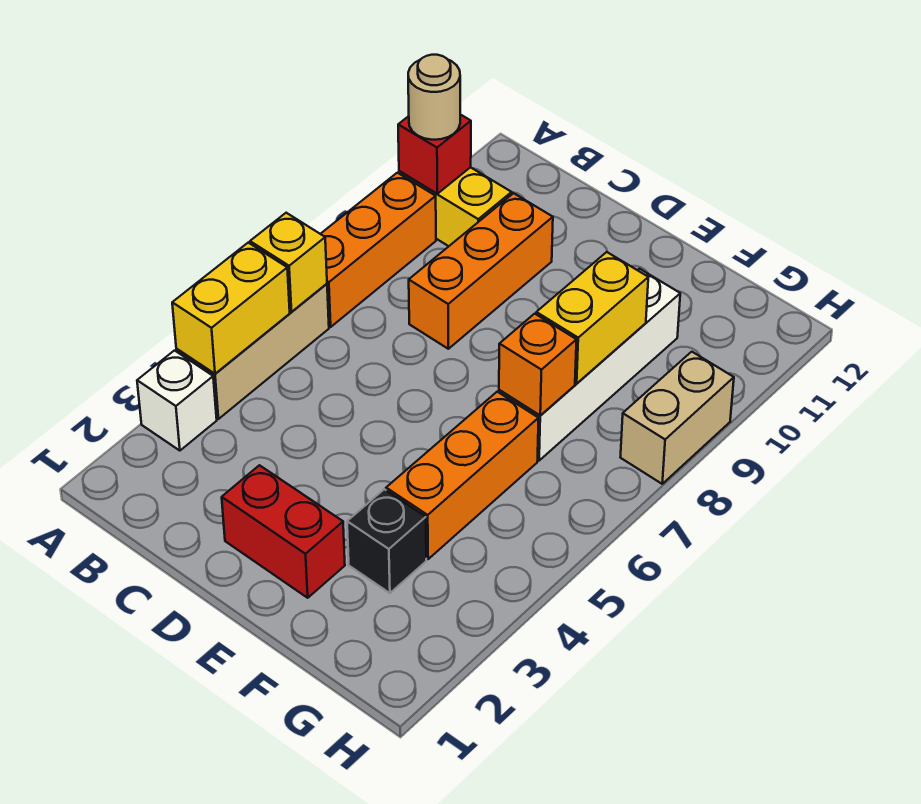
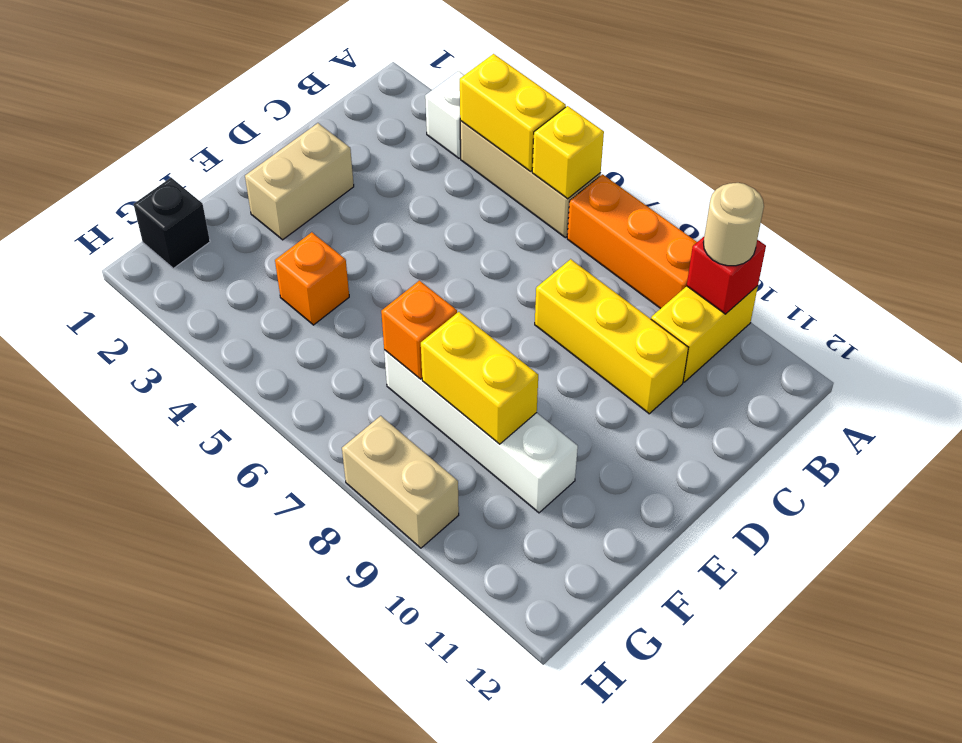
orange brick C8:C10 level 1 -> yellow brick C8:C10 level 1
red brick D2:E2 level 1 -> tan brick D2:E2 level 1
black brick F3 level 1 -> black brick G1 level 1
orange brick F4:F6 level 1 -> orange brick F4 level 1

